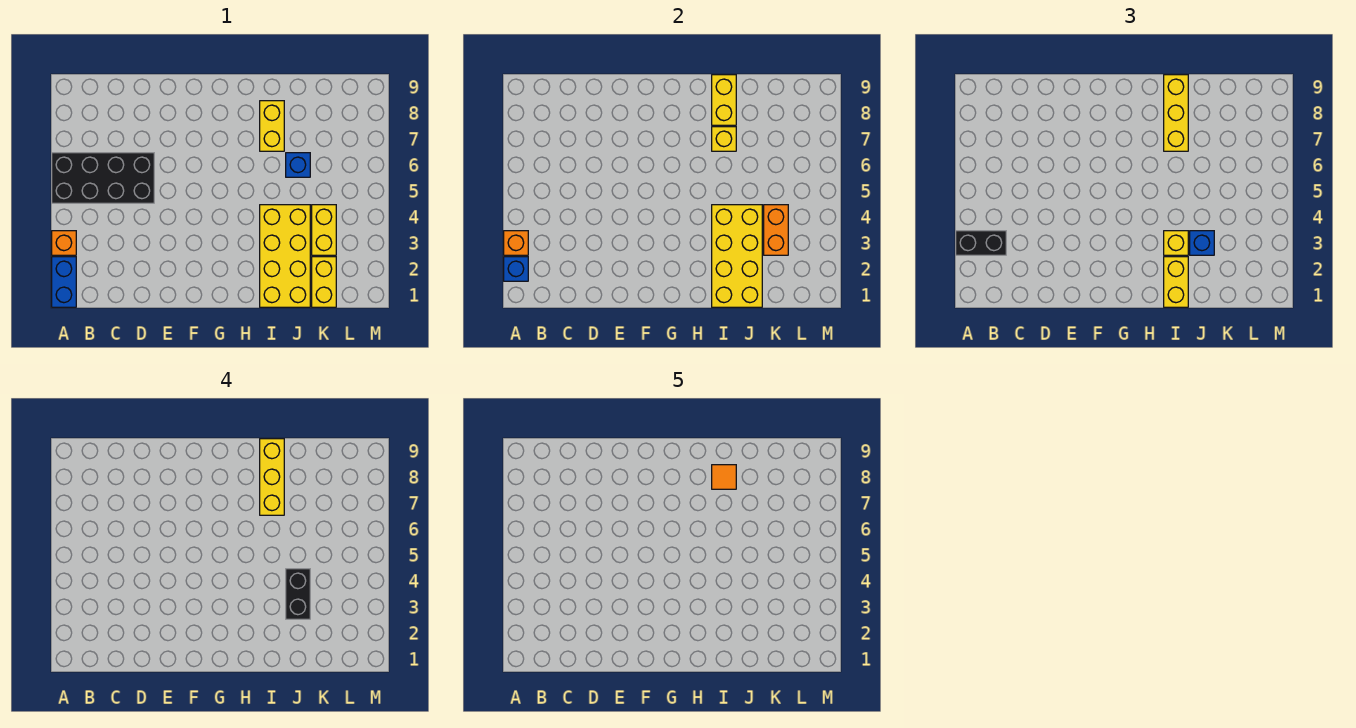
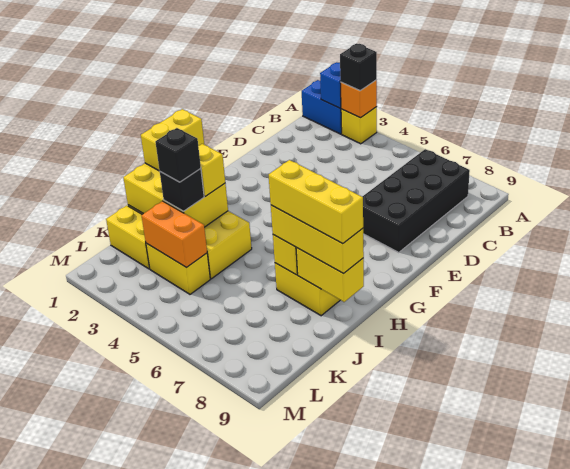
orange brick A3 level 1 -> yellow brick A3 level 1
black brick A3:B3 level 3 -> black brick A3 level 3
black brick A5:D6 level 1 -> black brick B7:E8 level 1
yellow brick I1:J4 level 2 -> yellow brick I1:J3 level 2
yellow brick I1:I2 level 3 -> yellow brick H1:I1 level 3
orange tile I8 level 5 -> none
blue brick J3 level 3 -> black brick J3 level 3
black brick J3:J4 level 4 -> black brick J3 level 4
blue brick J6 level 1 -> none

